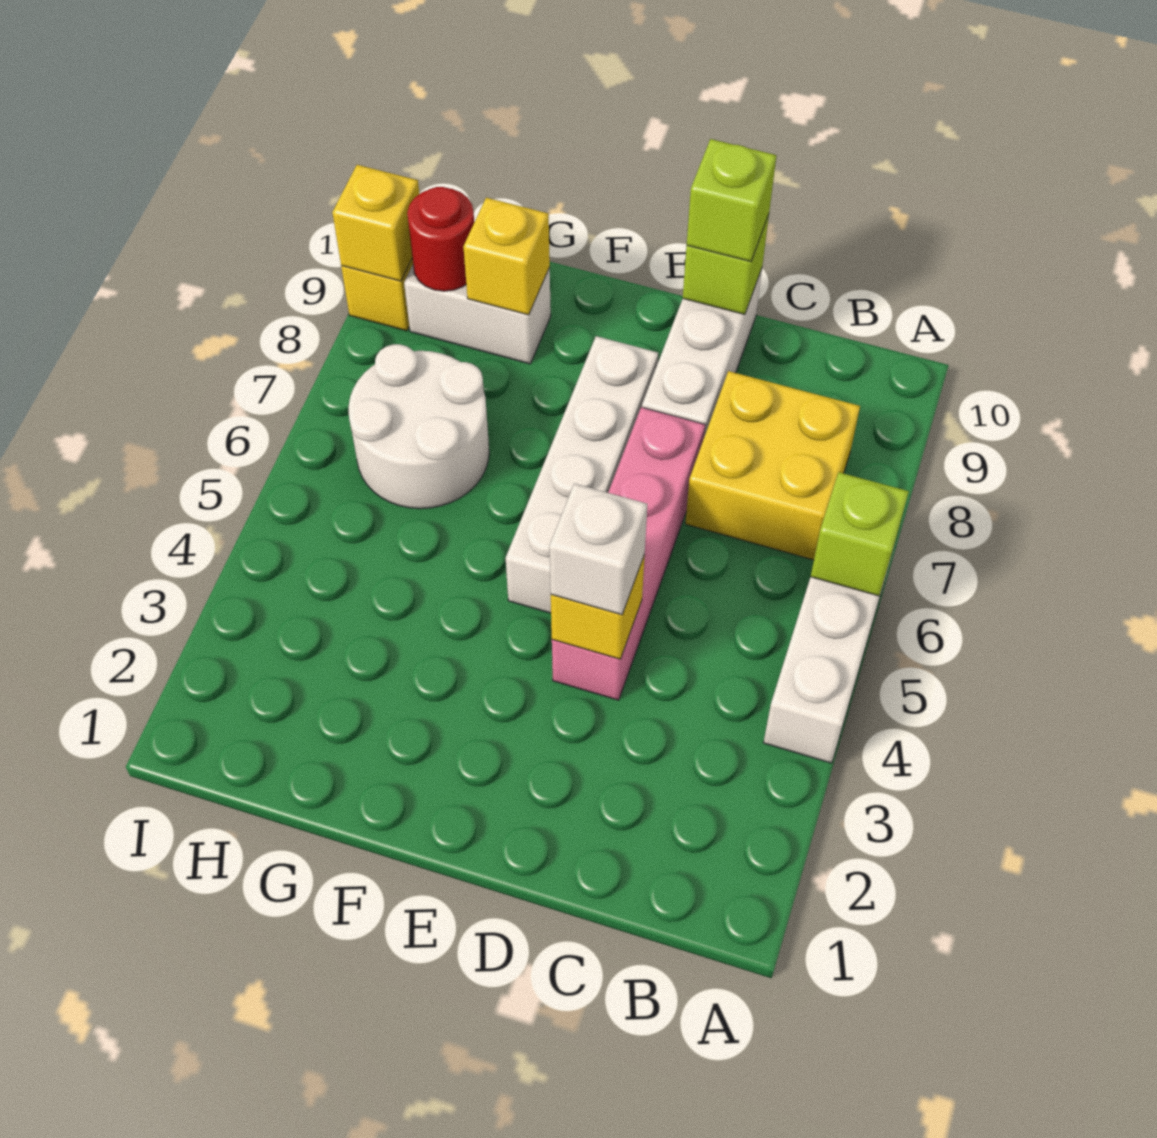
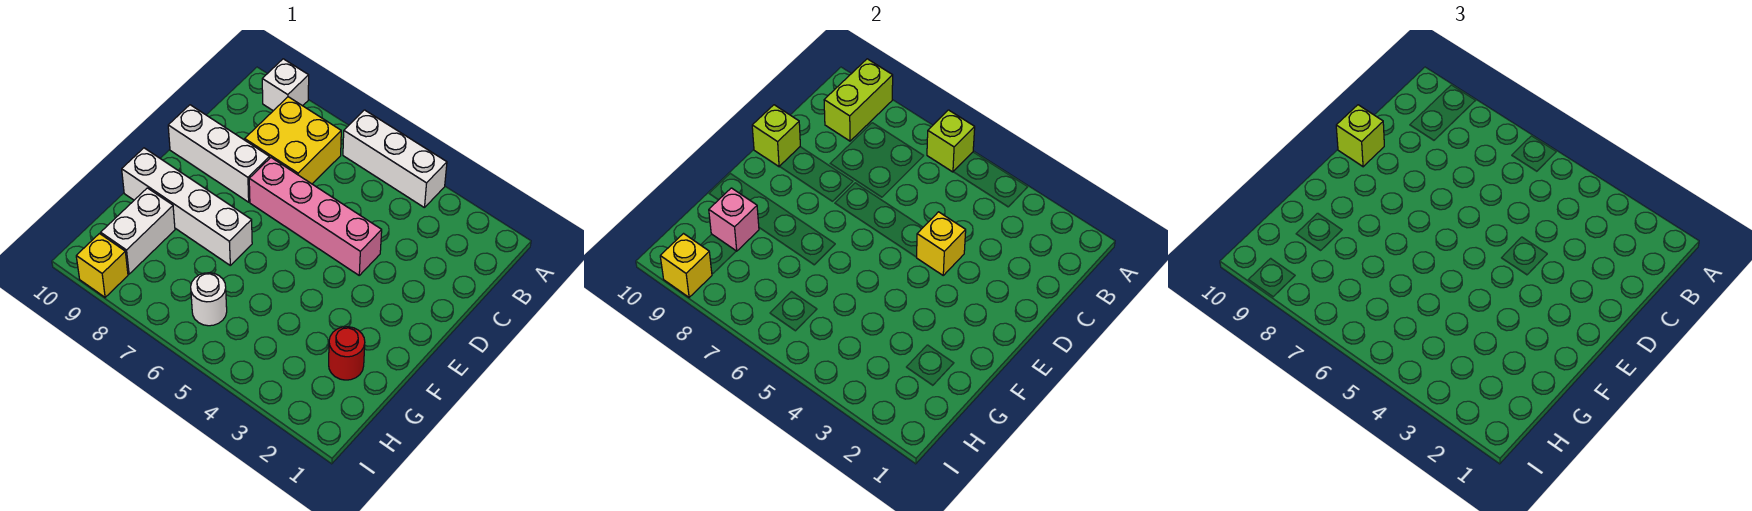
none -> lime brick A9:B9 level 2
white brick D4 level 3 -> white brick A9 level 1
white brick E5:E8 level 1 -> white brick F7:F10 level 1
white round brick G6:H7 level 1 -> white round brick H6 level 1
yellow brick G9 level 2 -> pink brick G9 level 2
red round brick H9 level 2 -> red round brick G2 level 1

